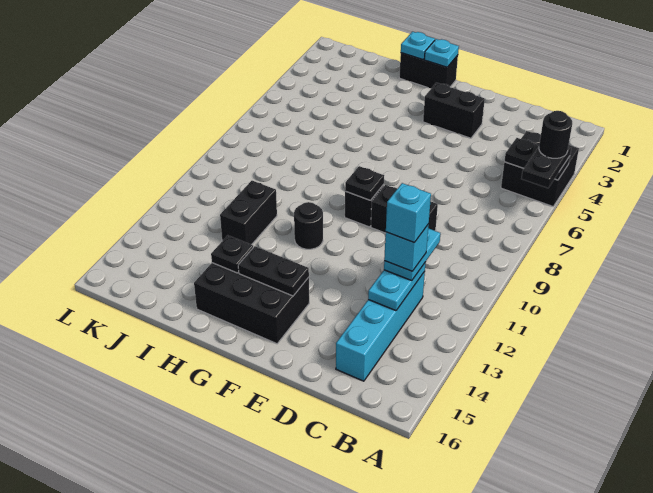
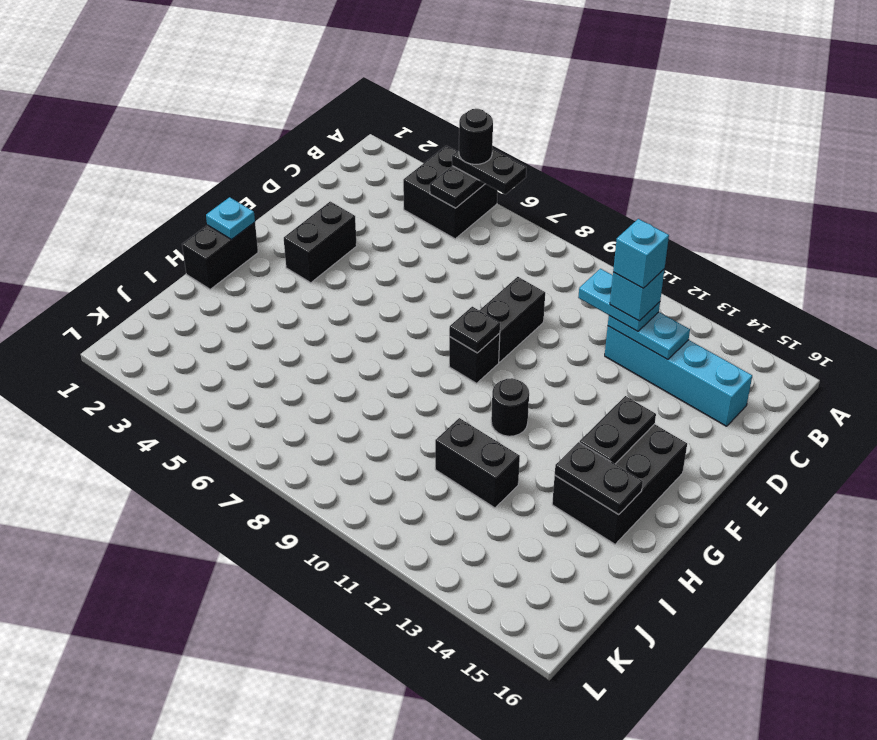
cyan plate H1 level 2 -> none
black plate H14 level 2 -> black plate H14:H15 level 2

